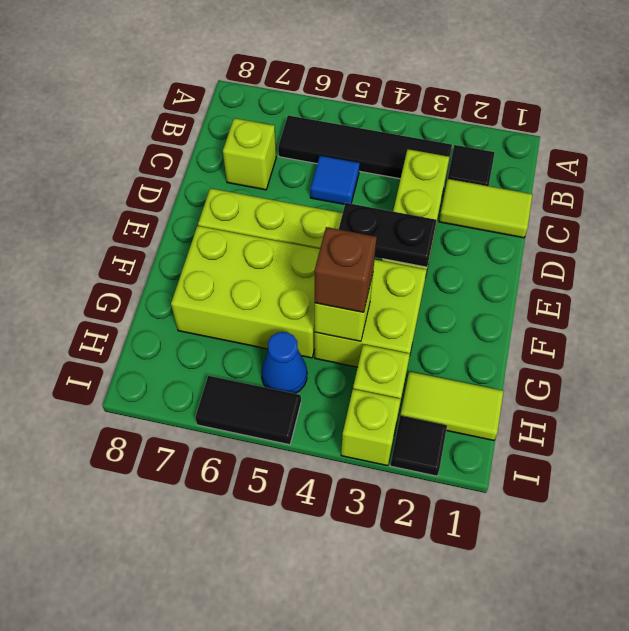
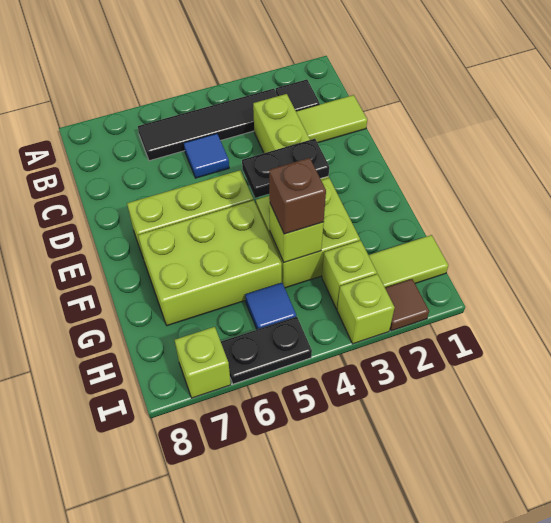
lime brick C7 level 1 -> lime brick I7 level 1
blue cone H5 level 1 -> blue tile H5 level 1
black tile I2 level 1 -> brown tile I2 level 1
black tile I5:I6 level 1 -> black plate I5:I6 level 1

